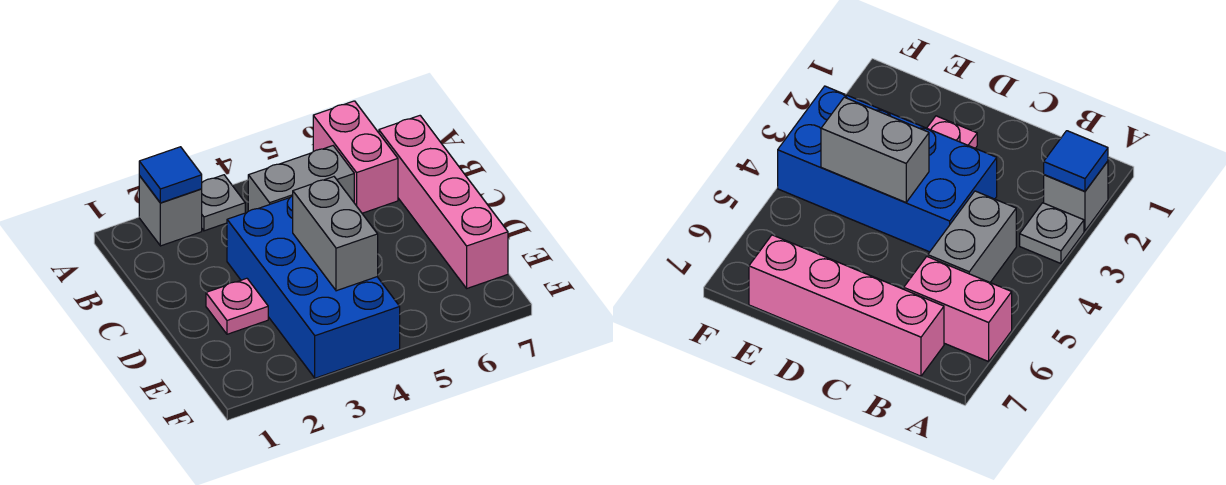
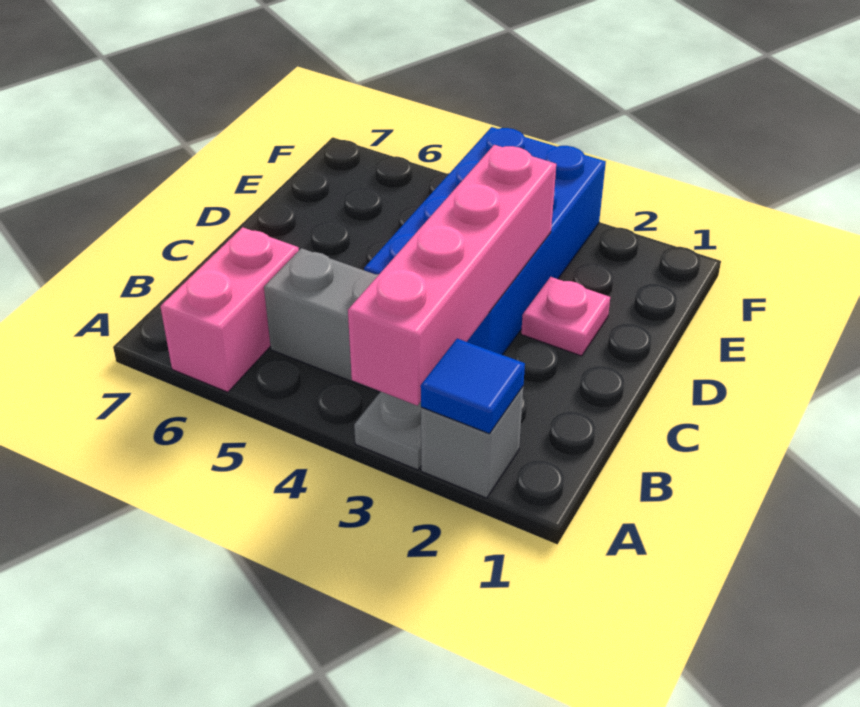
pink brick B7:E7 level 1 -> pink brick A3:D3 level 2
grey brick D4:E4 level 2 -> none

